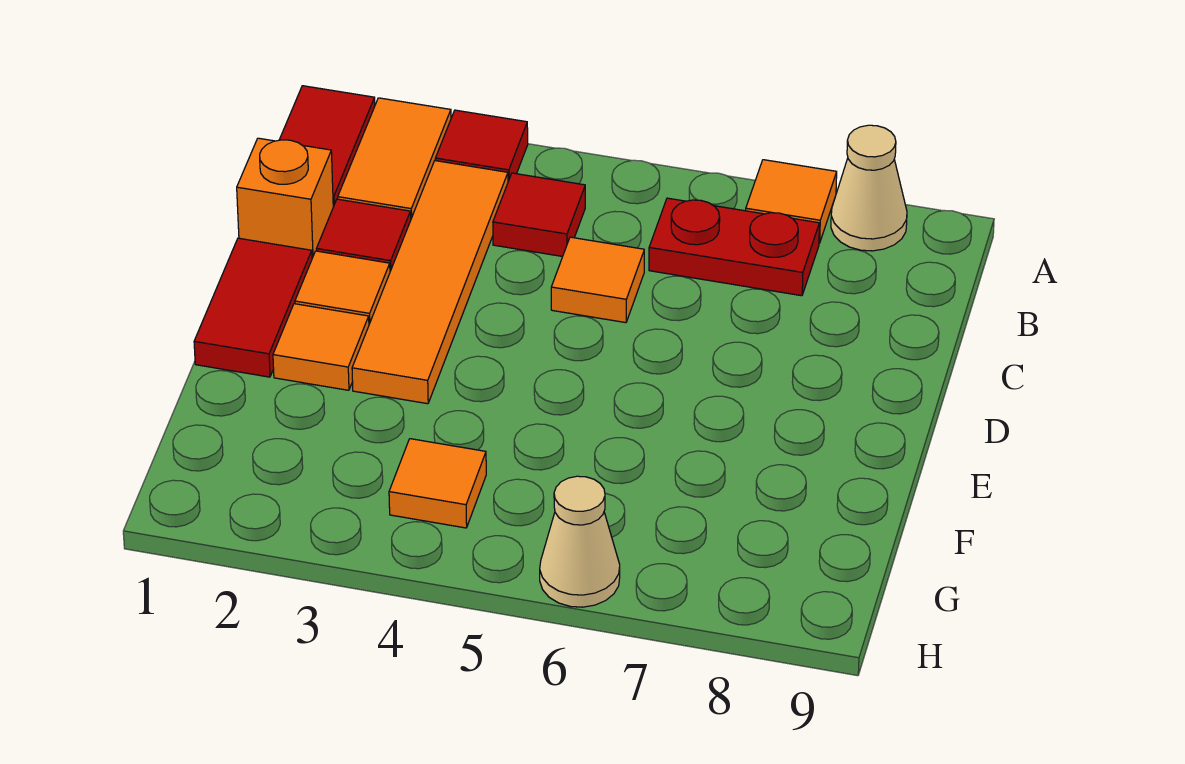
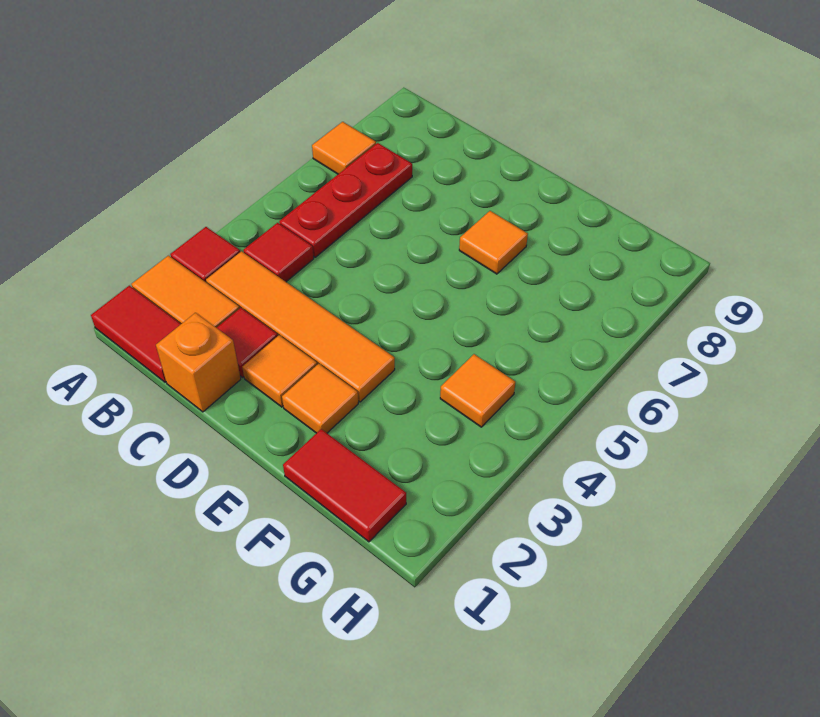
tan cone A8 level 1 -> none
red plate B6:B7 level 1 -> red plate B5:B7 level 1
orange tile C5 level 1 -> orange tile E7 level 1
red tile D1:E1 level 1 -> red tile F1:G1 level 1
tan cone H6 level 1 -> none

